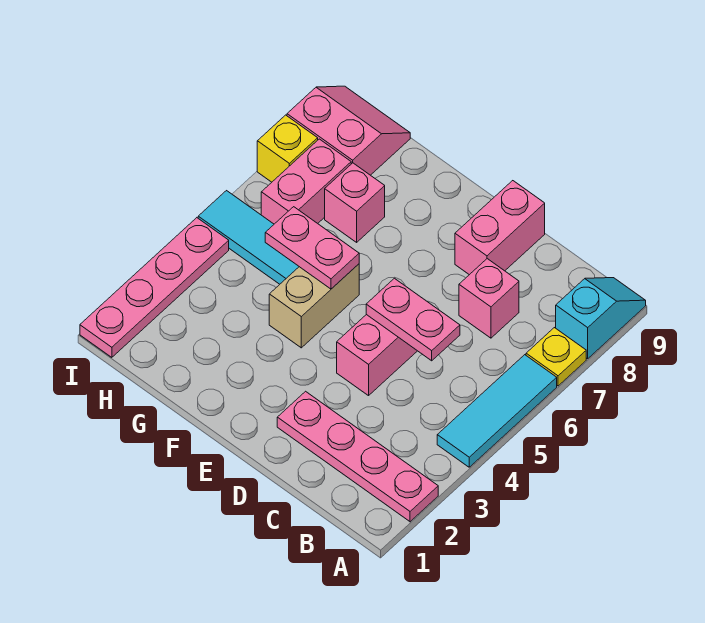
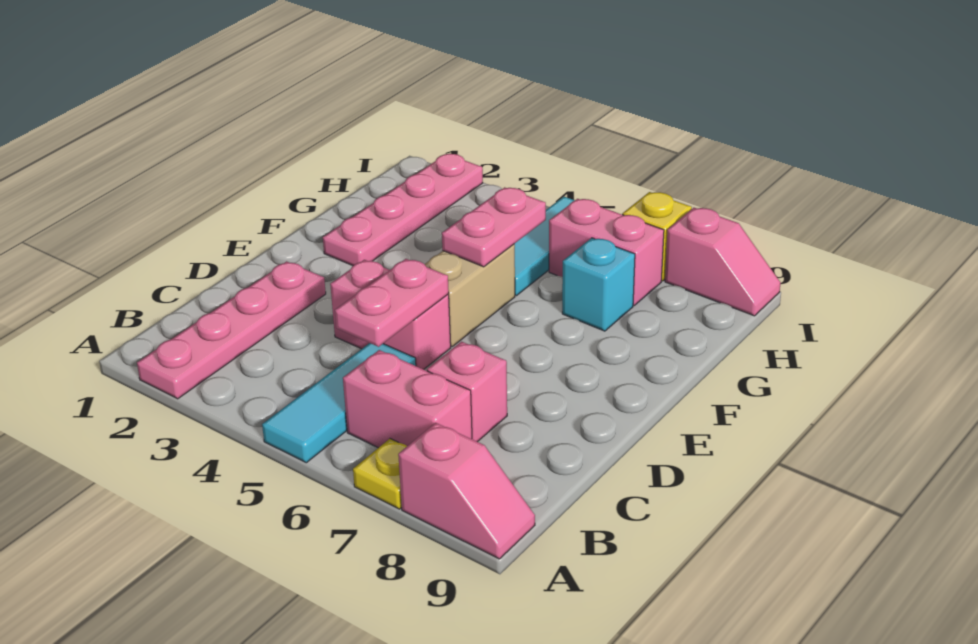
cyan tile A4:A6 level 1 -> cyan tile A5:C5 level 1
cyan slope A8:A9 level 1 top 8 -> pink slope A8:A9 level 1 top 8
pink brick D8:D9 level 1 -> pink brick B6:B7 level 1
tan brick F4:F5 level 1 -> tan brick E5:F5 level 1
pink brick G7 level 1 -> cyan brick G7 level 1
pink slope H8:I9 level 1 top 8 -> pink slope I8:I9 level 1 top 8
pink plate I1:I4 level 1 -> pink plate F2:I2 level 1

